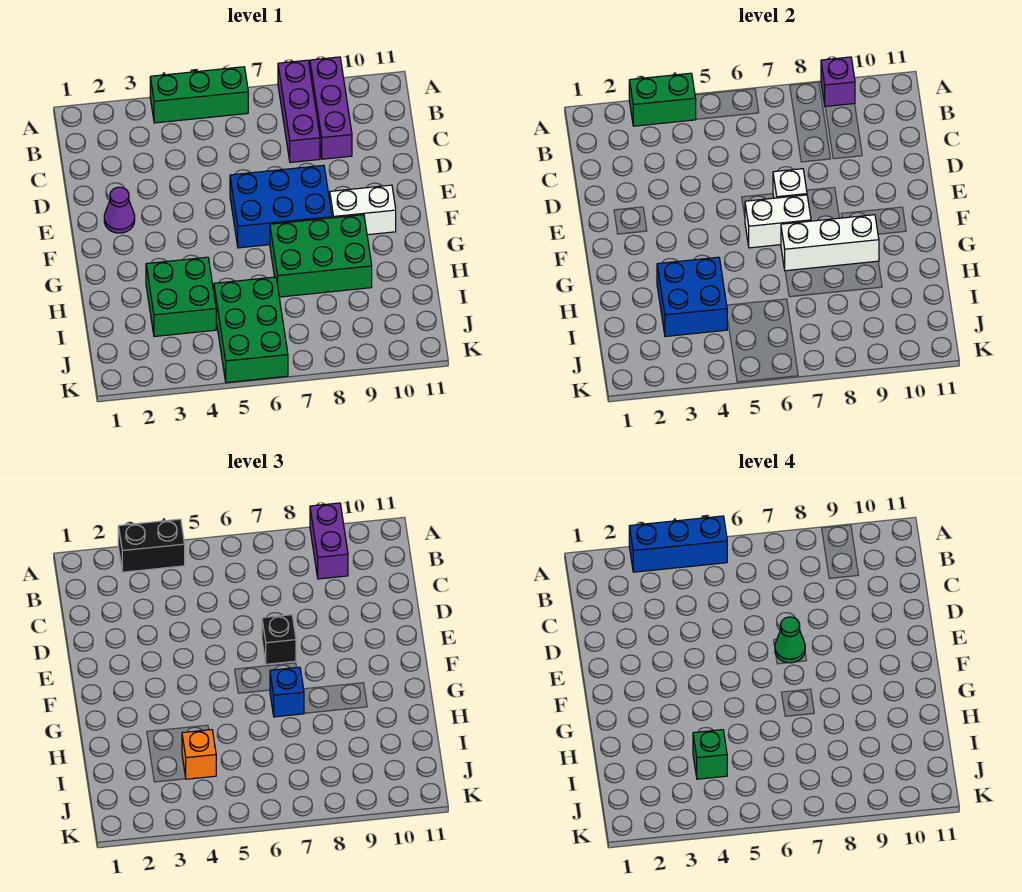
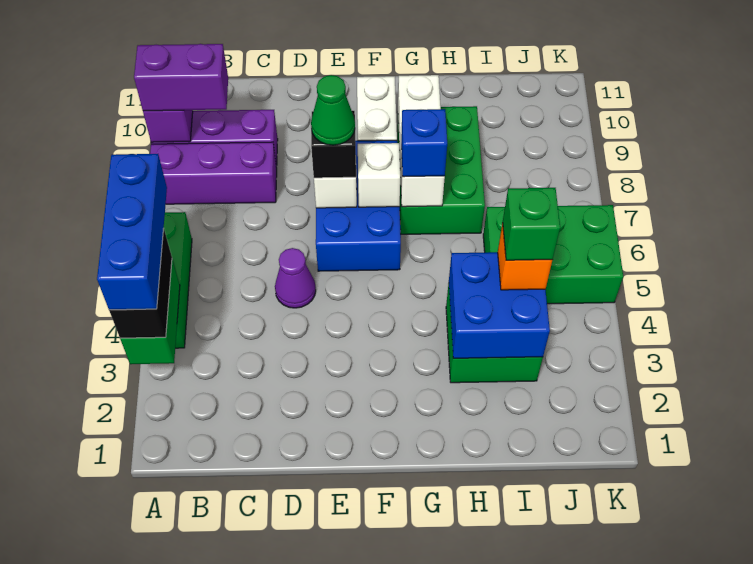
purple cone E2 level 1 -> purple cone D5 level 1
white brick F6:F7 level 2 -> white brick F7 level 2

